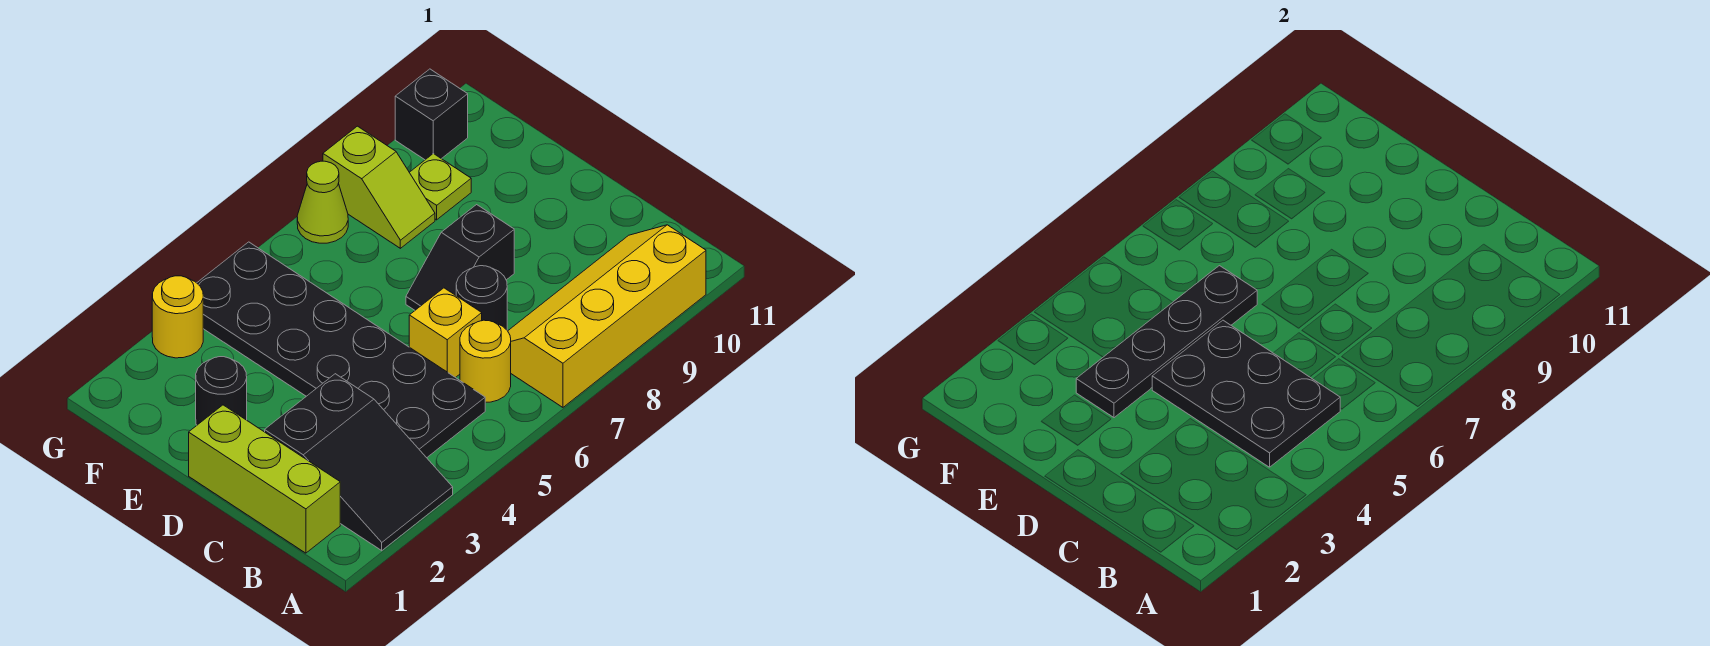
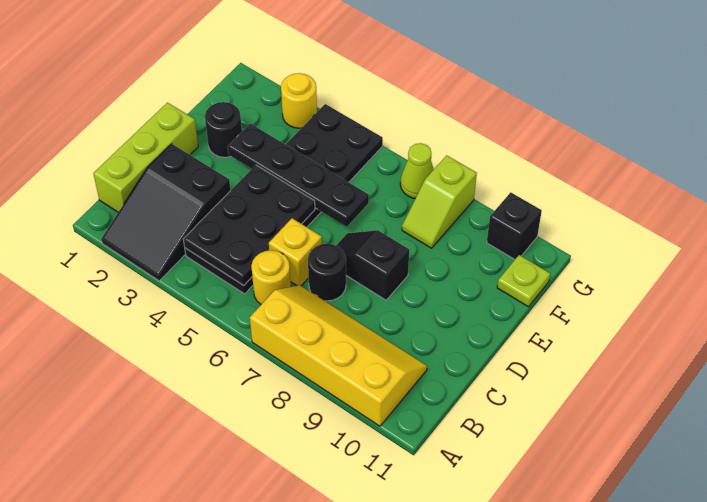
lime plate F9 level 1 -> lime plate F11 level 1

